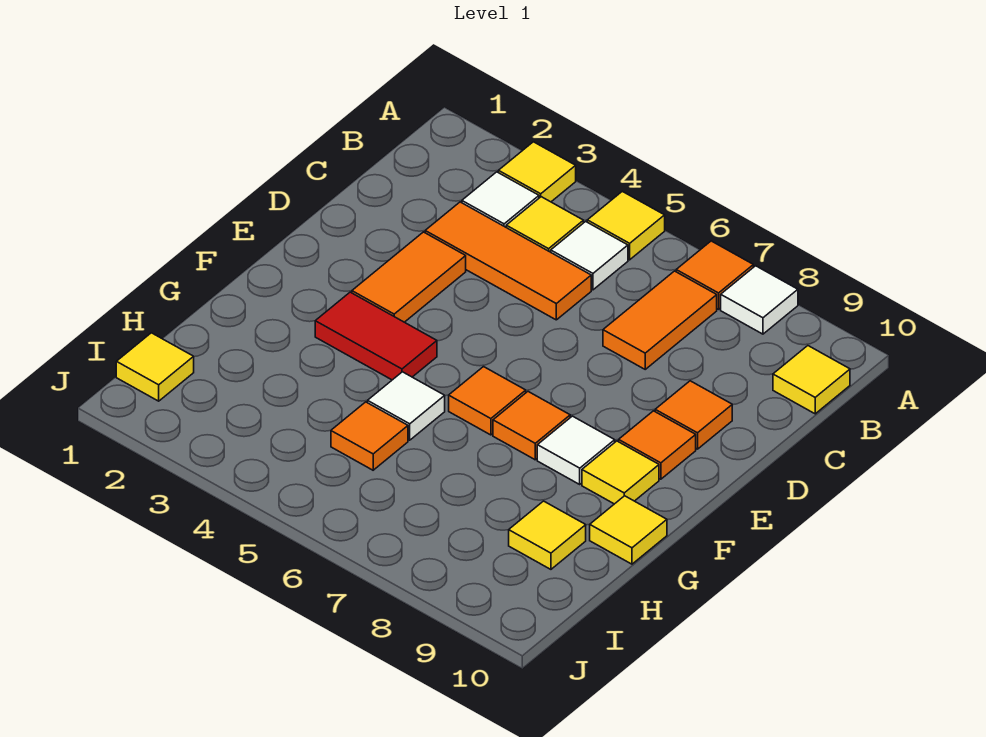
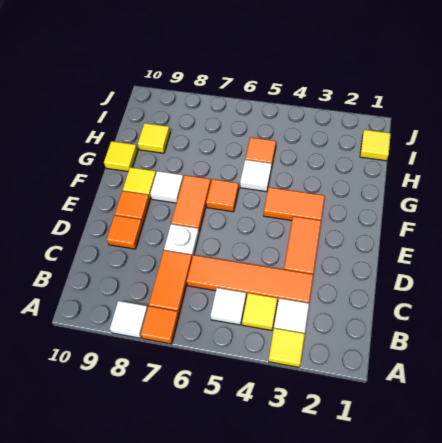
yellow tile A5 level 1 -> none
yellow tile B10 level 1 -> none
orange tile C3:C5 level 1 -> orange tile C3:C6 level 1
none -> white plate D7 level 1
red tile F3:F4 level 1 -> orange tile F3:F4 level 1
orange tile F7 level 1 -> orange tile E7:F7 level 1

